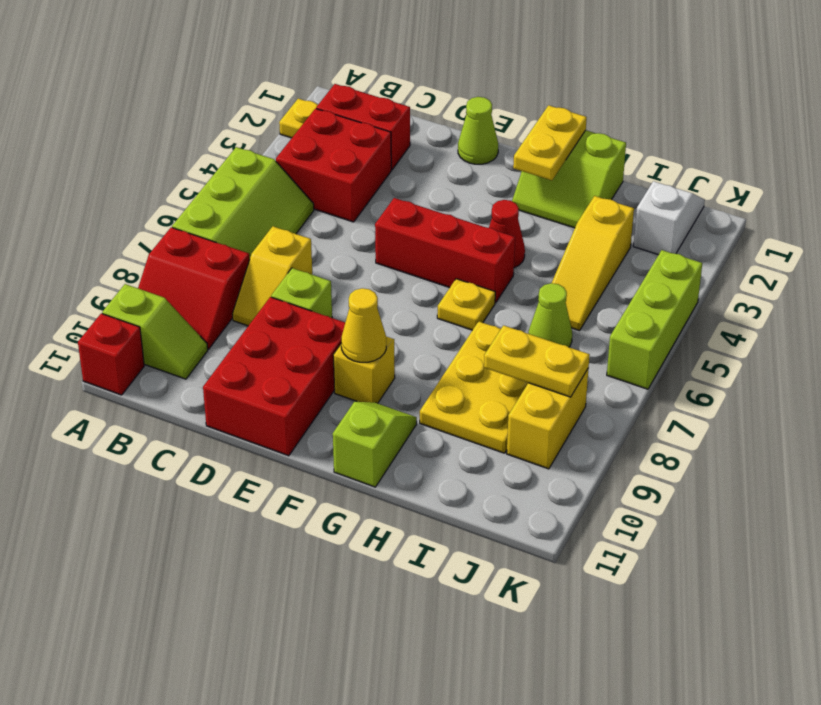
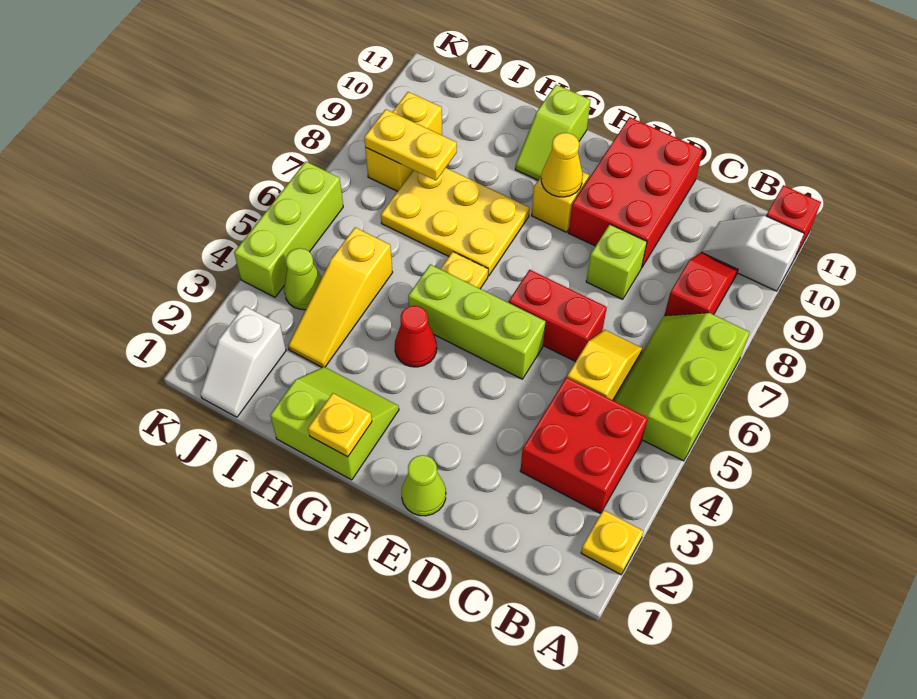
red slope A8:B9 level 1 top 8 -> red slope B8:B9 level 1 top 8
lime slope A10:B10 level 1 top A -> white slope A10:B10 level 1 top A
red brick B2:C2 level 1 -> red brick D6:E6 level 1
yellow slope C7:C8 level 1 top 7 -> yellow slope C5:C6 level 1 top 5
red brick E5:G5 level 1 -> lime brick E5:G5 level 1
yellow plate G1:G2 level 2 -> yellow plate G1 level 2
yellow plate H7:I9 level 1 -> yellow plate G7:I8 level 1
yellow slope I3:I5 level 1 top 3 -> yellow slope I3:I5 level 1 top 5
lime cone I6 level 1 -> lime cone J4 level 1

